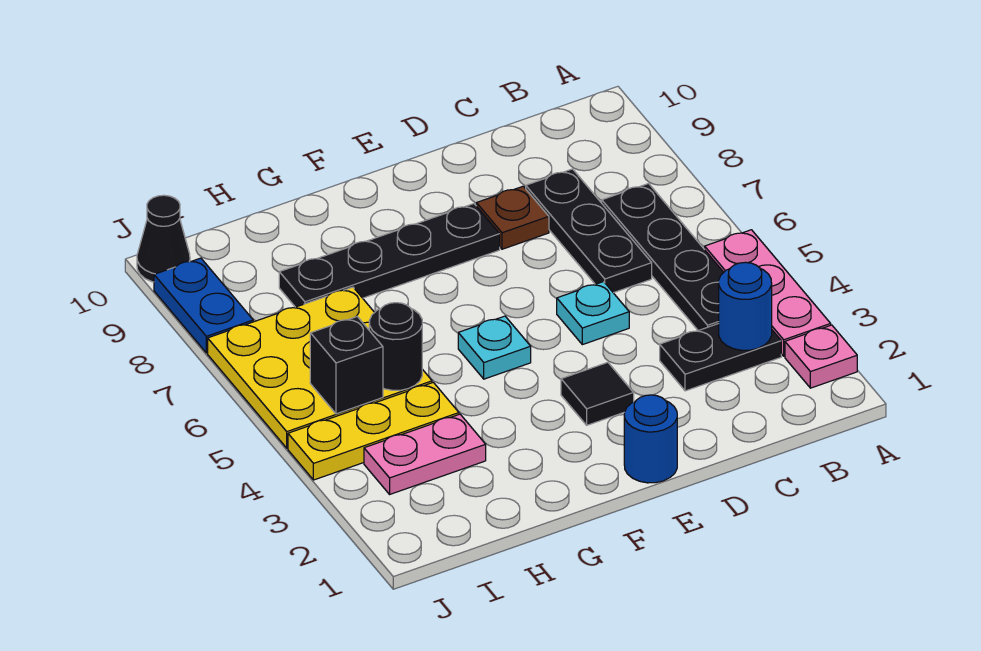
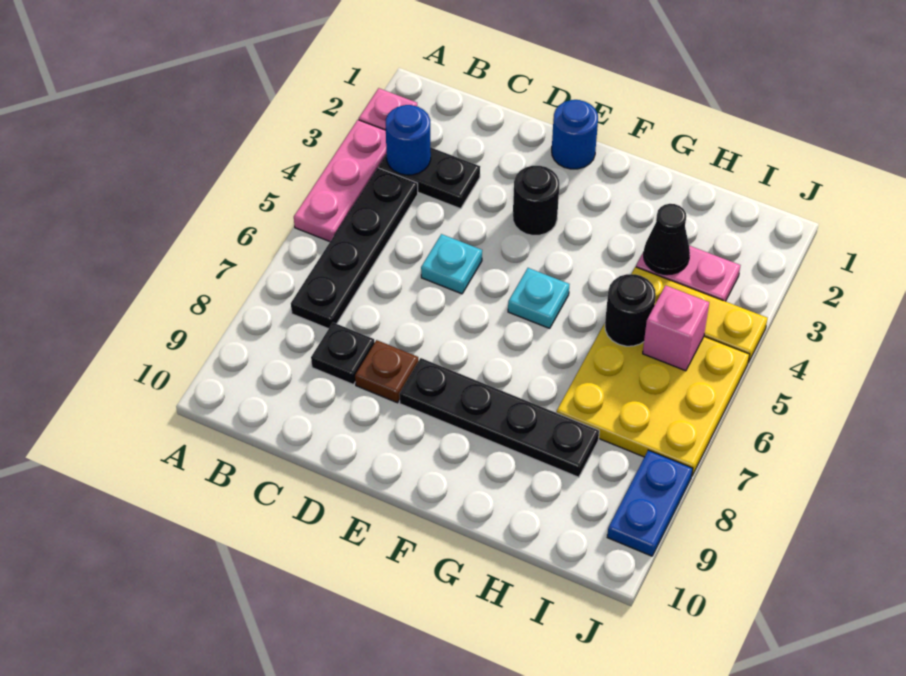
black plate C6:C8 level 1 -> black plate C8 level 1
black tile E3 level 1 -> black round brick E3 level 1
black brick I5 level 2 -> pink brick I5 level 2
black cone J10 level 1 -> black cone H3 level 2

